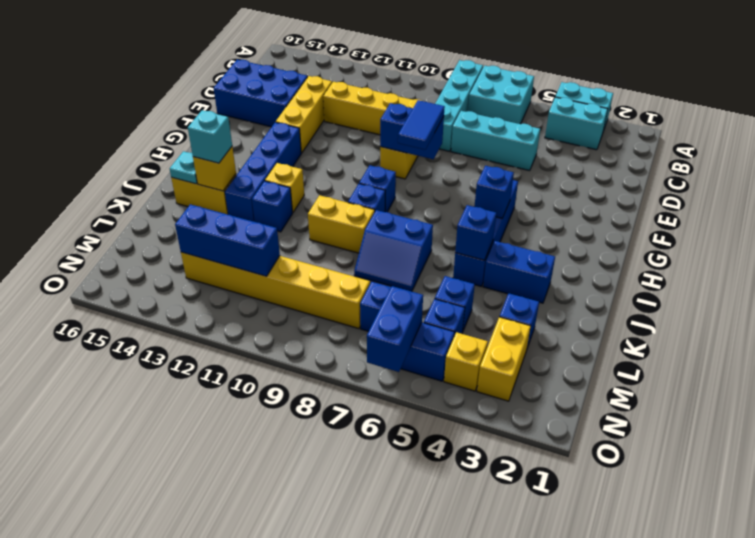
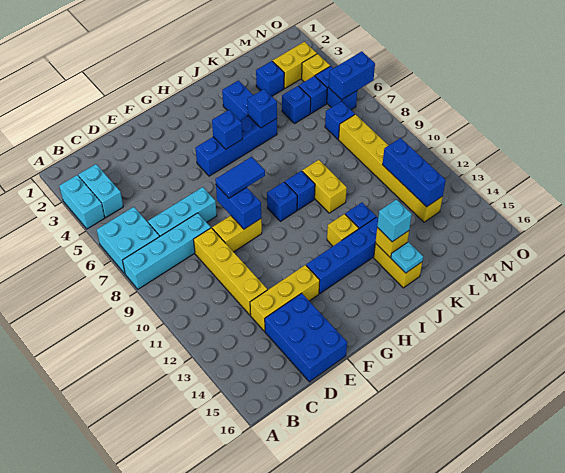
cyan brick D5:D7 level 1 -> cyan brick C7:E7 level 1
blue slope J7:K8 level 1 top J -> none

